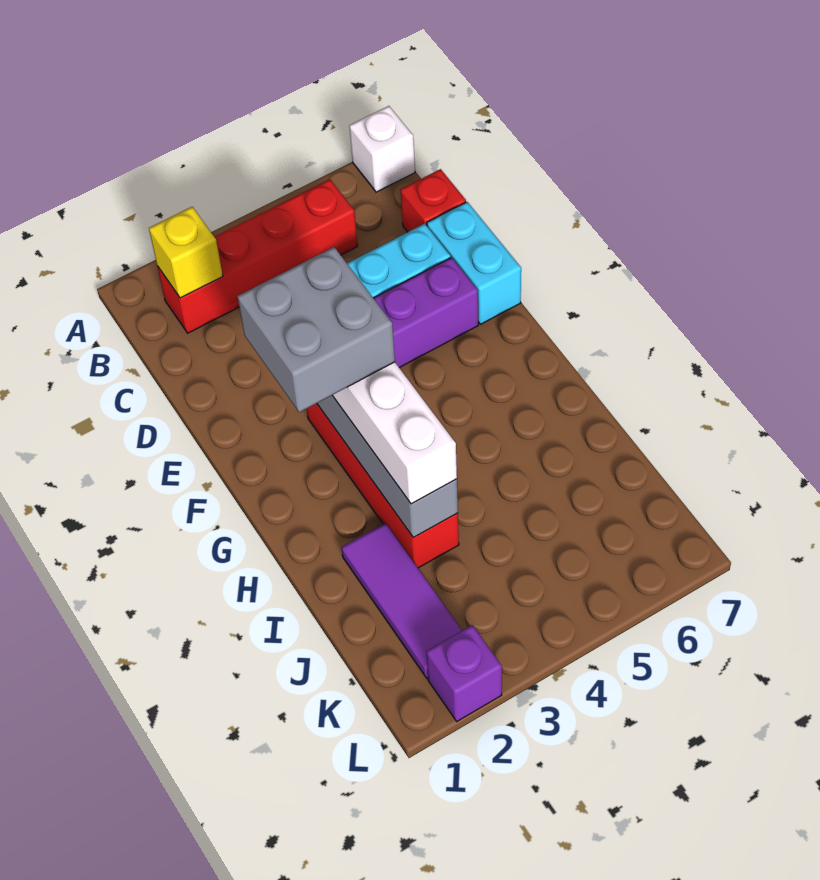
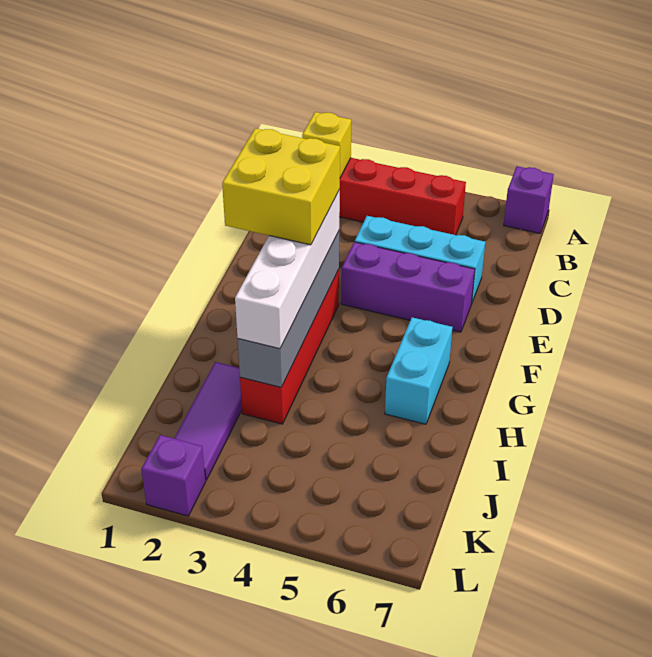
white brick A7 level 1 -> purple brick A7 level 1
red brick C7 level 1 -> none
cyan brick D7:E7 level 1 -> cyan brick G6:H6 level 1
grey brick F2:G3 level 4 -> yellow brick F2:G3 level 4

